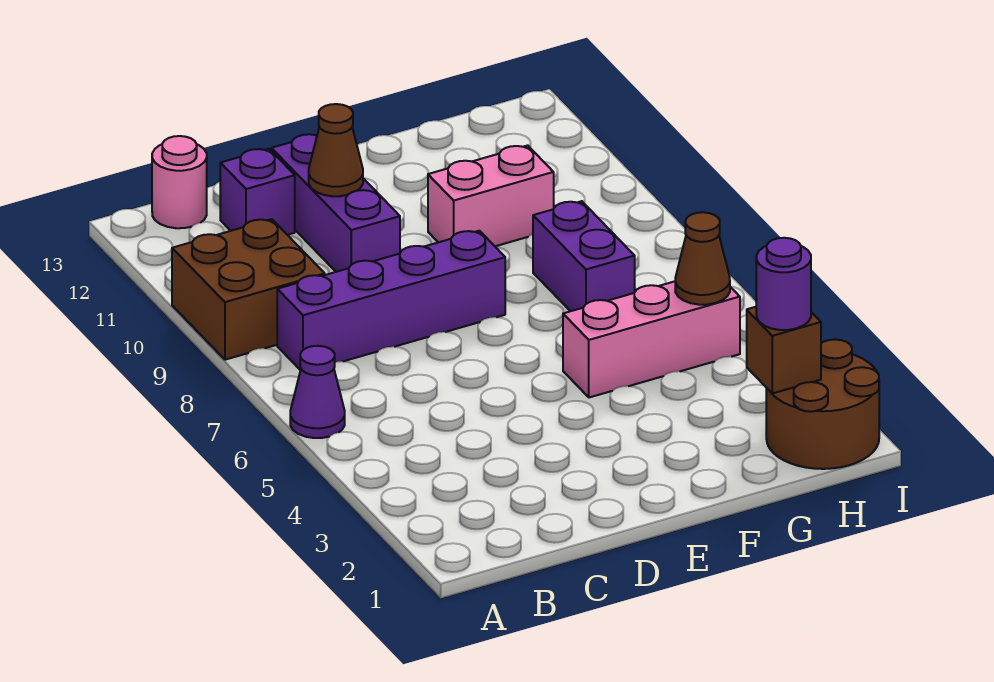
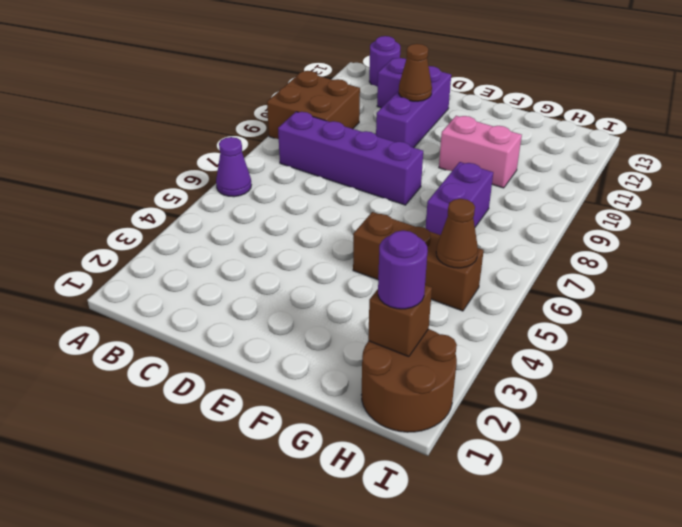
pink round brick B13 level 1 -> purple round brick B13 level 1
pink brick F5:H5 level 1 -> brown brick F5:H5 level 1

